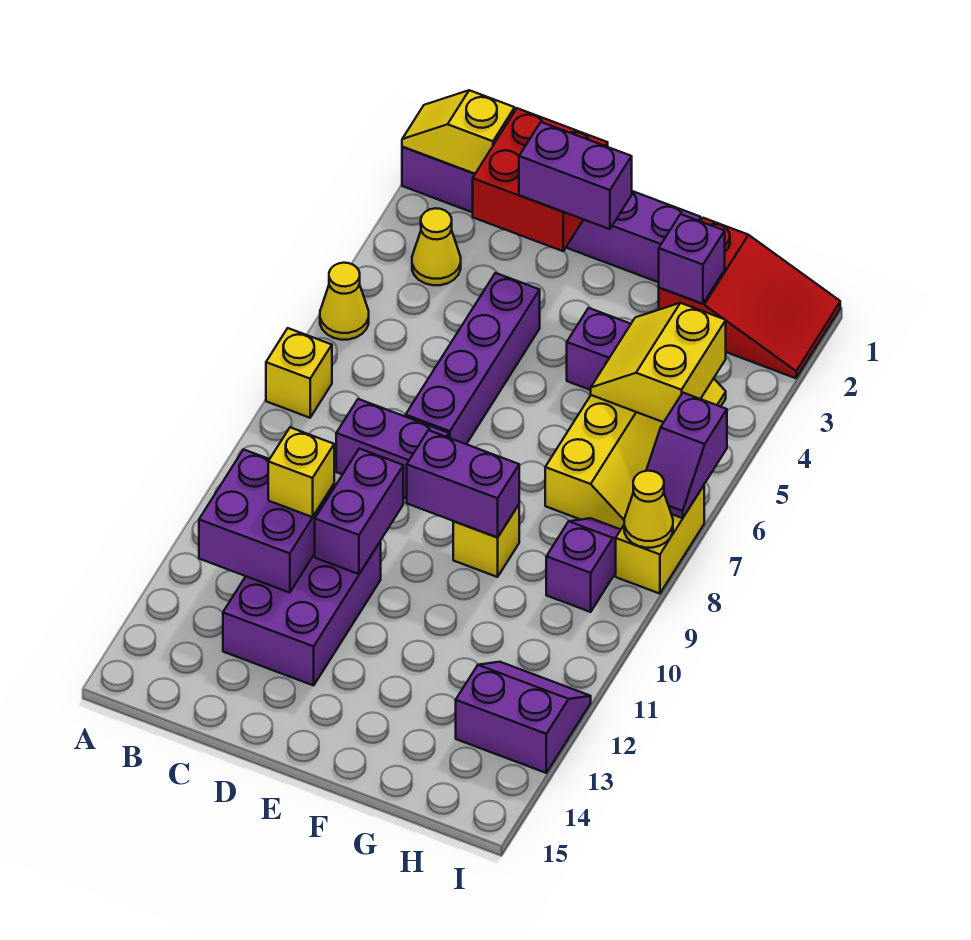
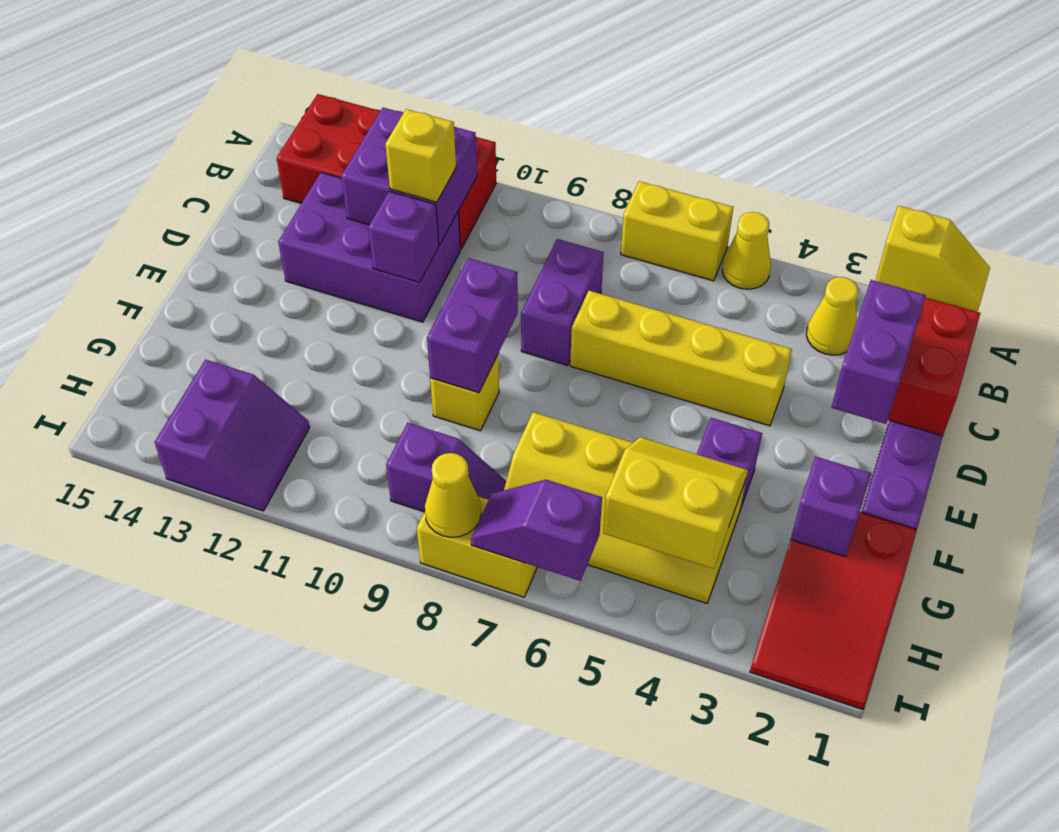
yellow slope A1:B1 level 2 top B -> yellow slope A1:A2 level 2 top 2
yellow brick A7 level 1 -> yellow brick A6:A7 level 1
none -> red brick A11:B14 level 1
purple brick D4:D7 level 1 -> yellow brick D4:D7 level 1
purple brick D10:D11 level 2 -> purple brick D11 level 2

